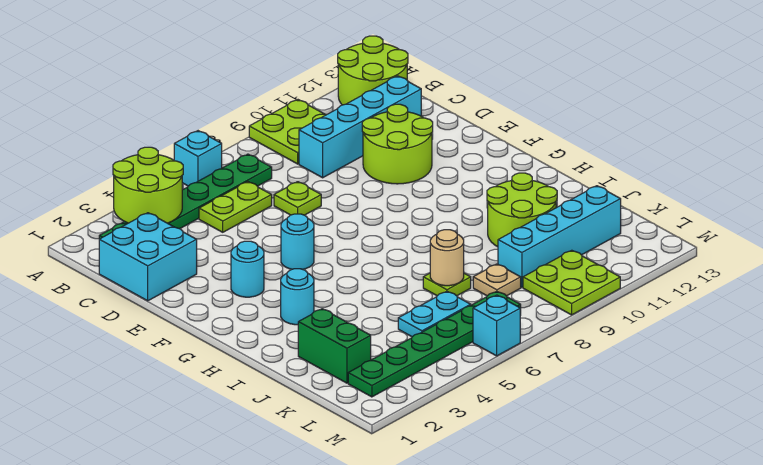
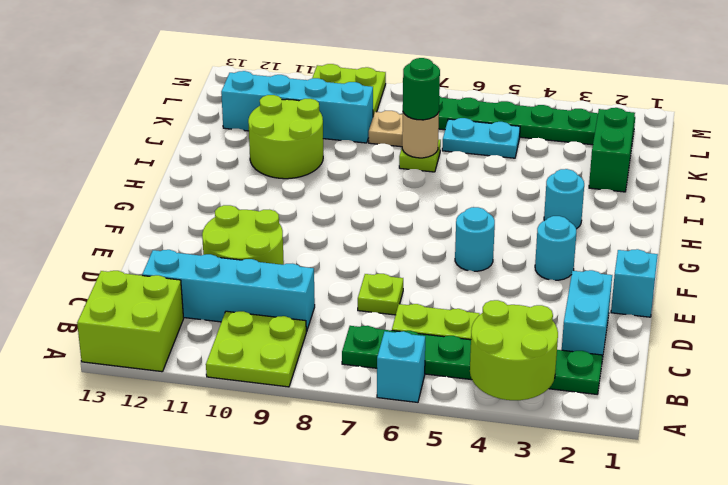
lime round brick A12:B13 level 1 -> lime brick A12:B13 level 1
cyan brick C1:D2 level 1 -> cyan brick C2:D2 level 1
none -> green round brick J7 level 3
cyan brick M6 level 1 -> cyan brick E1 level 1

